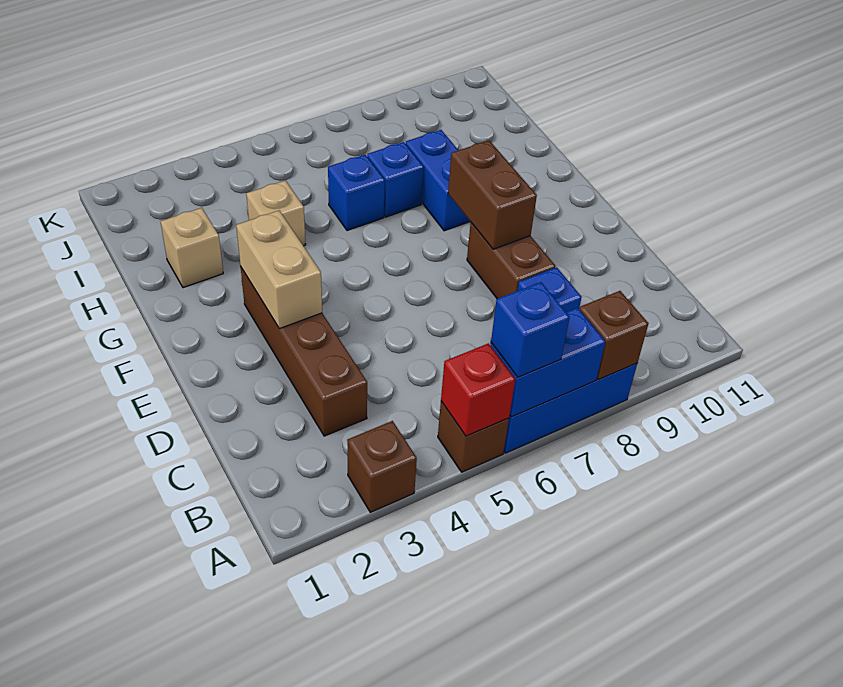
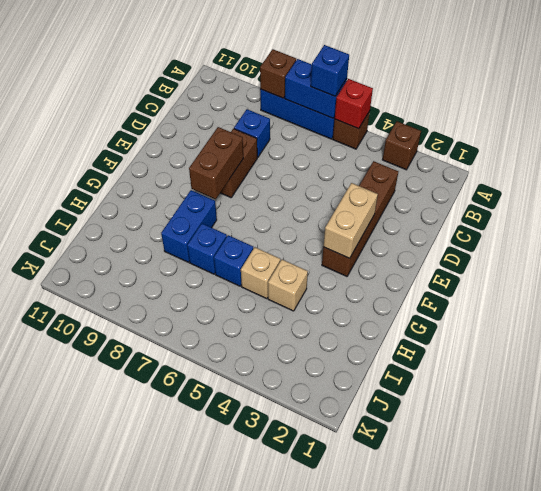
tan brick H2 level 1 -> tan brick H5 level 1

